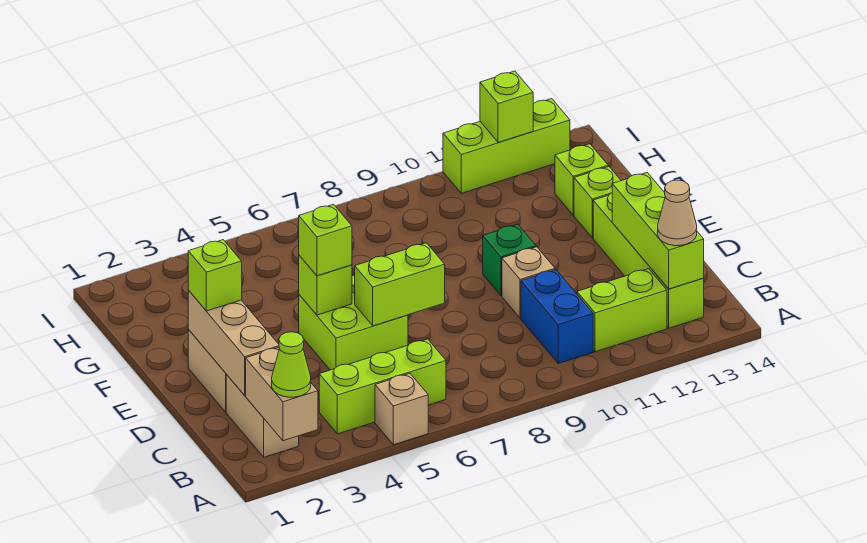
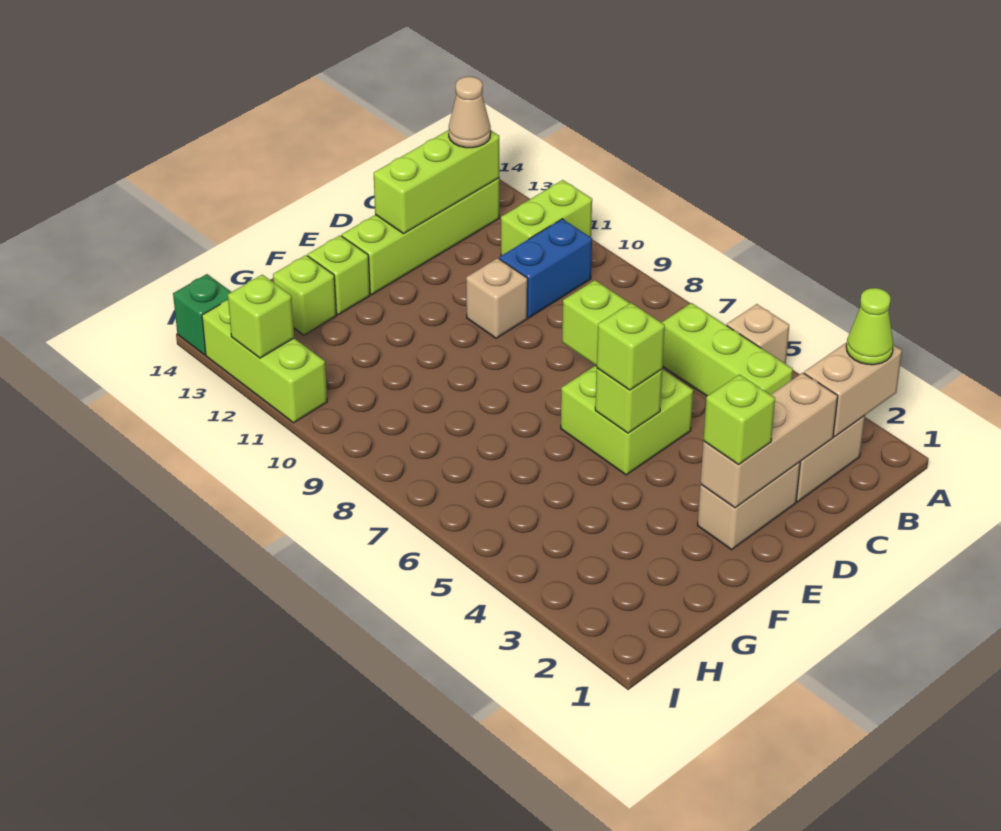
lime brick B11:B12 level 1 -> lime brick A11:B11 level 1
green brick E10 level 1 -> green brick I14 level 1

